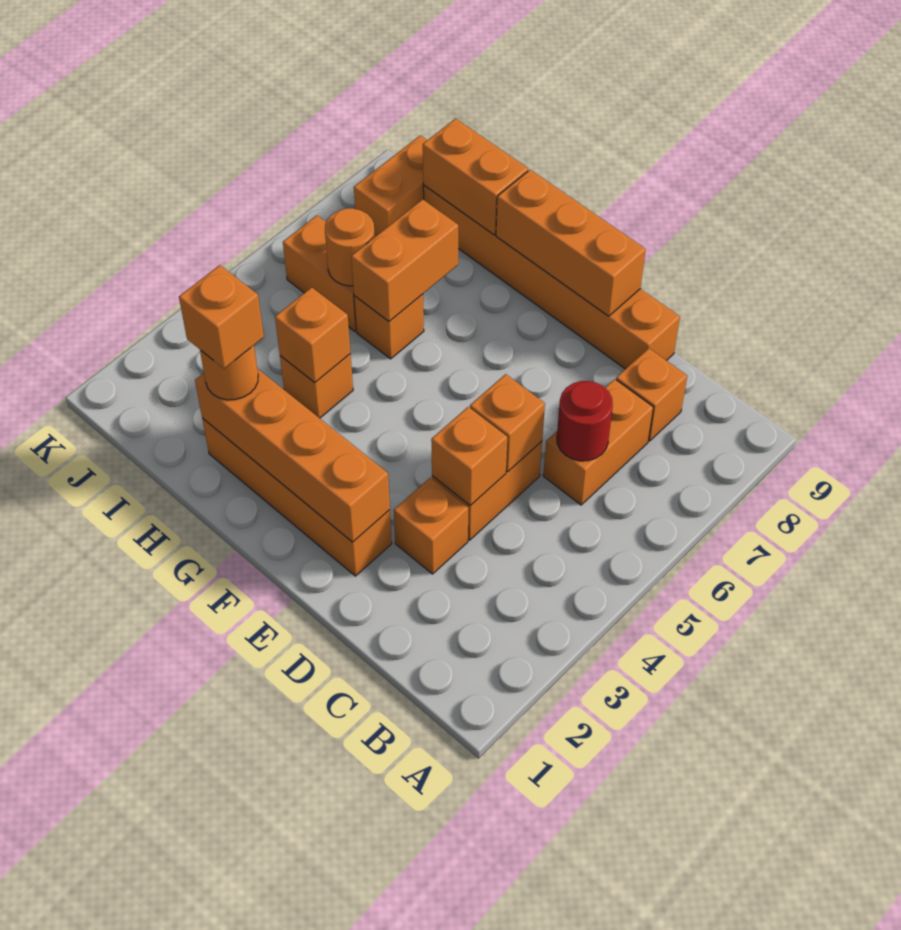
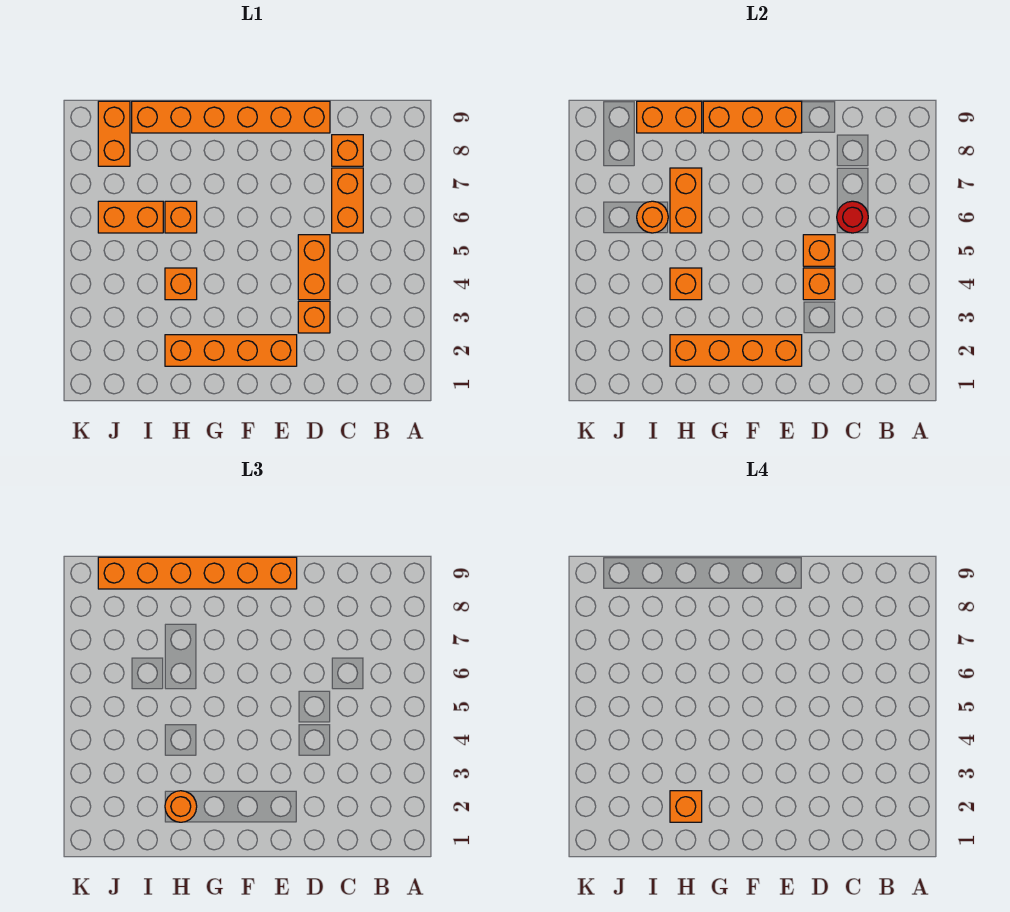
none -> orange brick E9:J9 level 3

